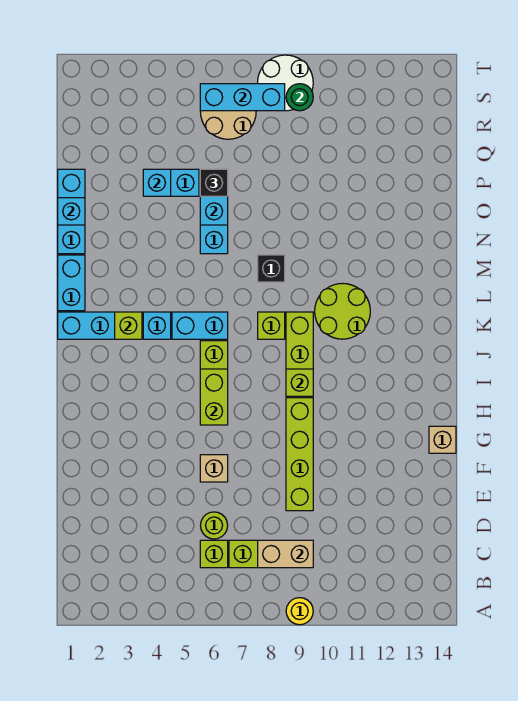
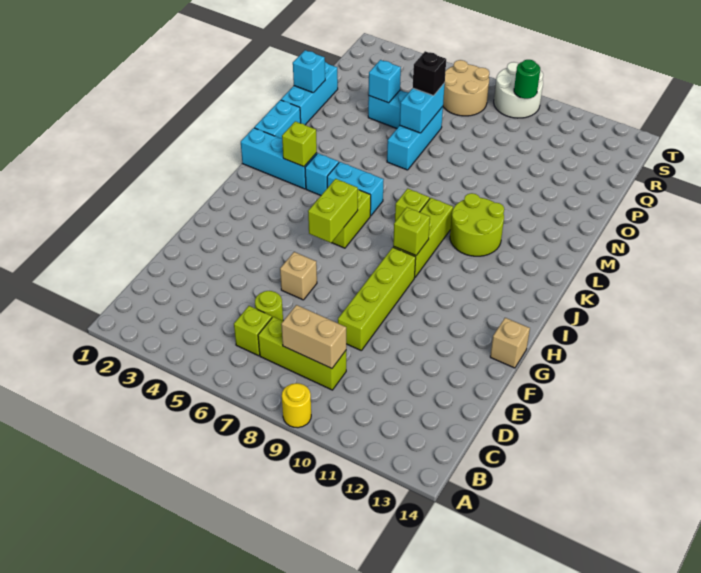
black brick M8 level 1 -> none
cyan brick S6:S8 level 2 -> none

